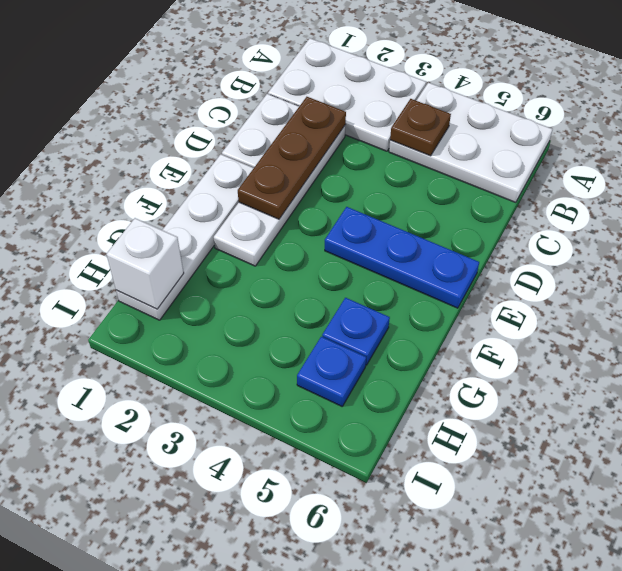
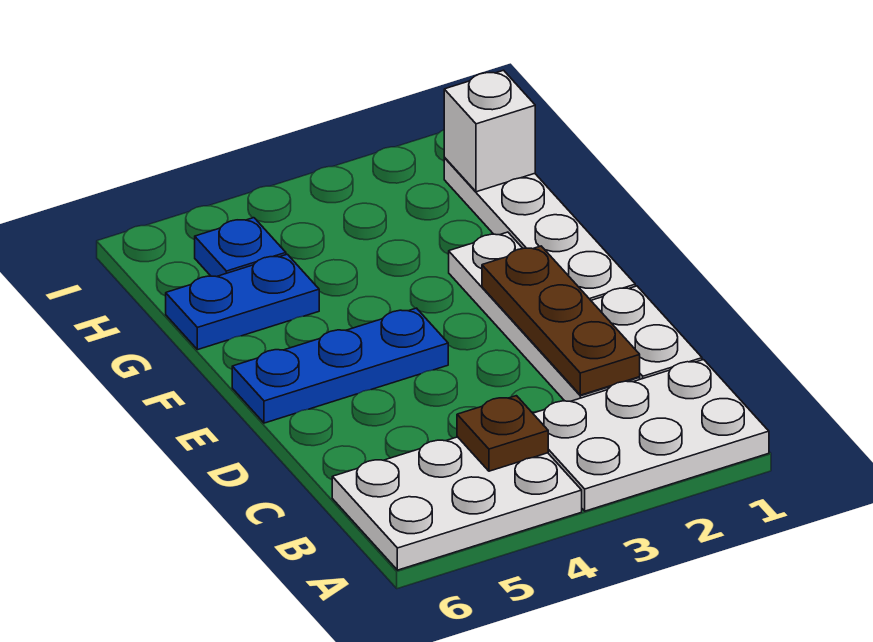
blue plate G5 level 1 -> blue plate G5:G6 level 1

